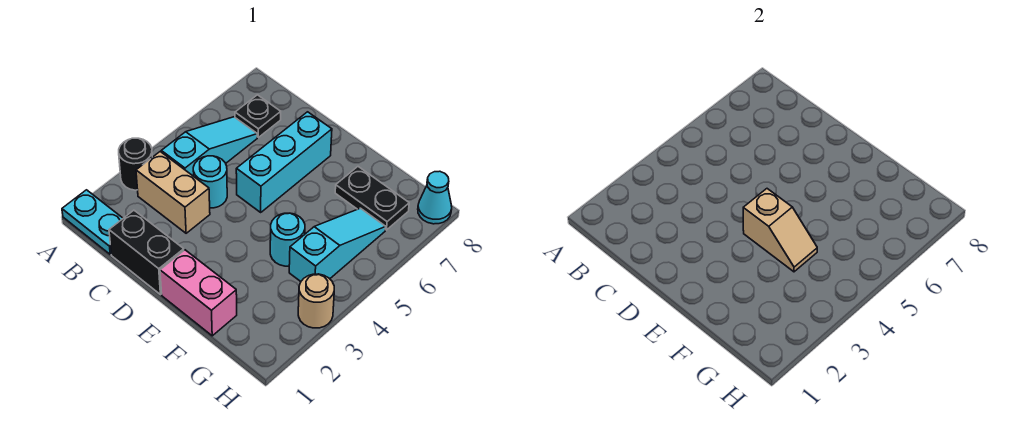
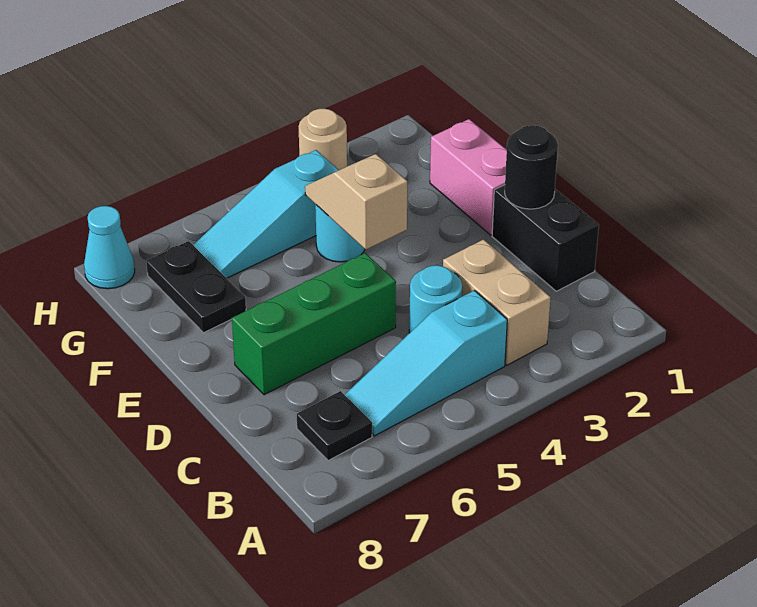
cyan plate A1:B1 level 1 -> none
black round brick A3 level 1 -> black round brick D1 level 2
cyan brick D5:D7 level 1 -> green brick D5:D7 level 1

